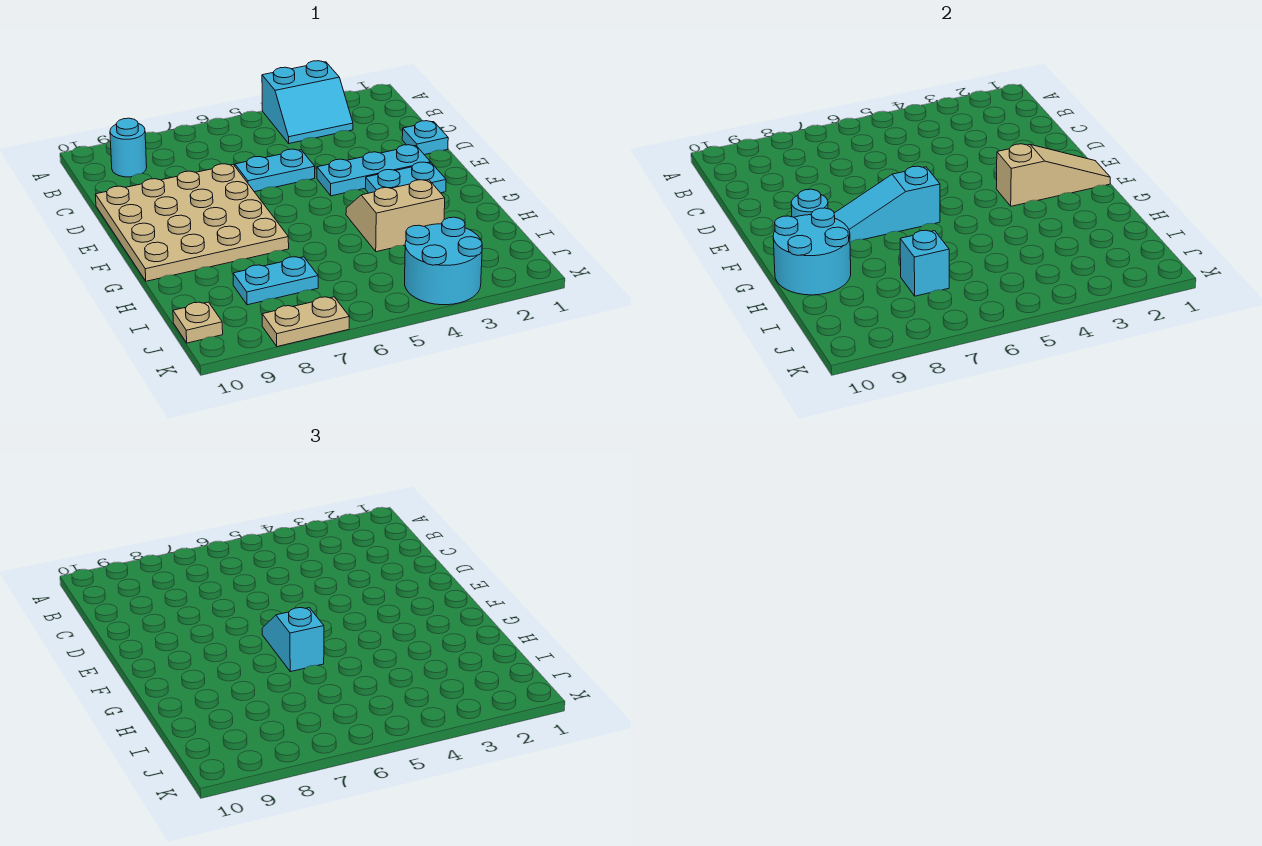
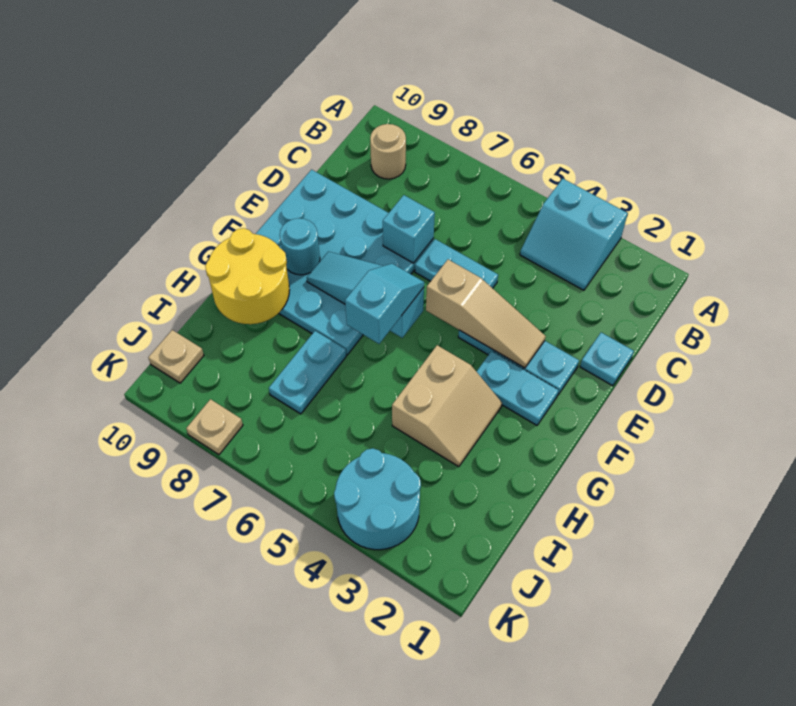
cyan round brick B9 level 1 -> tan round brick B9 level 1
tan plate D7:G10 level 1 -> cyan plate D7:G10 level 1
tan slope F1:F3 level 2 top 3 -> tan slope E3:E5 level 2 top 5
tan slope G3:H4 level 1 top H -> tan slope G3:H4 level 1 top 4
cyan round brick G9:H10 level 2 -> yellow round brick G9:H10 level 2
cyan plate I7:I8 level 1 -> cyan plate H7:I7 level 1
cyan brick I7 level 2 -> cyan brick D7 level 2
tan plate K7:K8 level 1 -> tan plate K8 level 1

